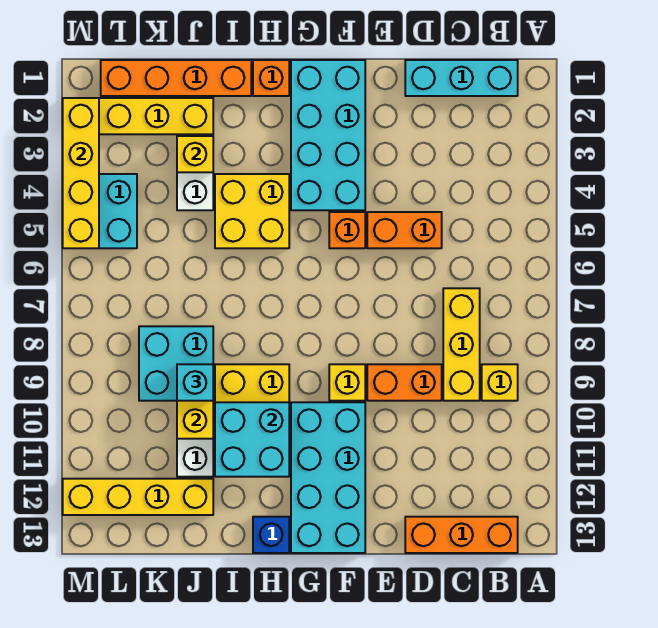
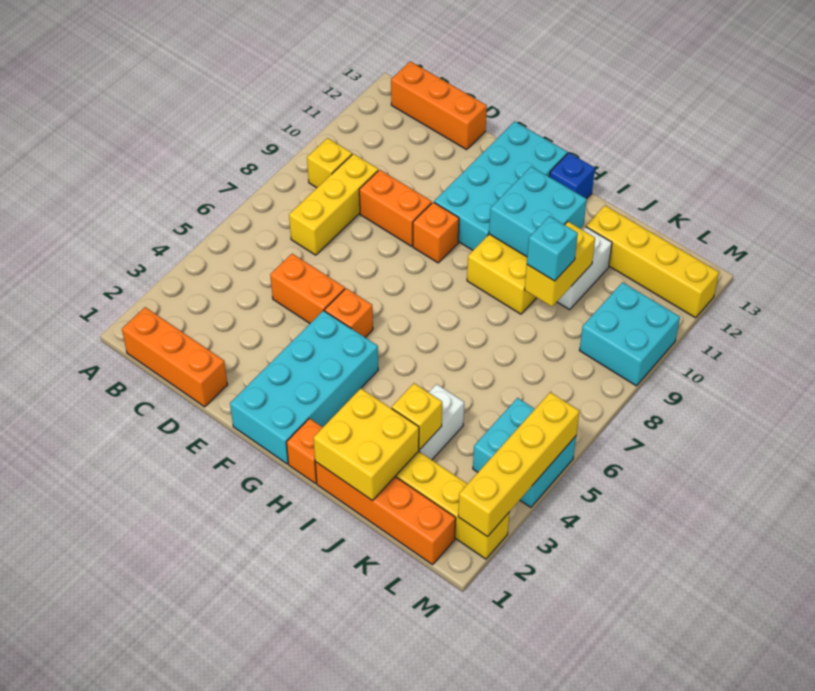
cyan brick B1:D1 level 1 -> orange brick B1:D1 level 1
yellow brick F9 level 1 -> orange brick F9 level 1
yellow brick H4:I5 level 1 -> yellow brick I1:J2 level 2
cyan brick J8:K9 level 1 -> cyan brick L9:M10 level 1

